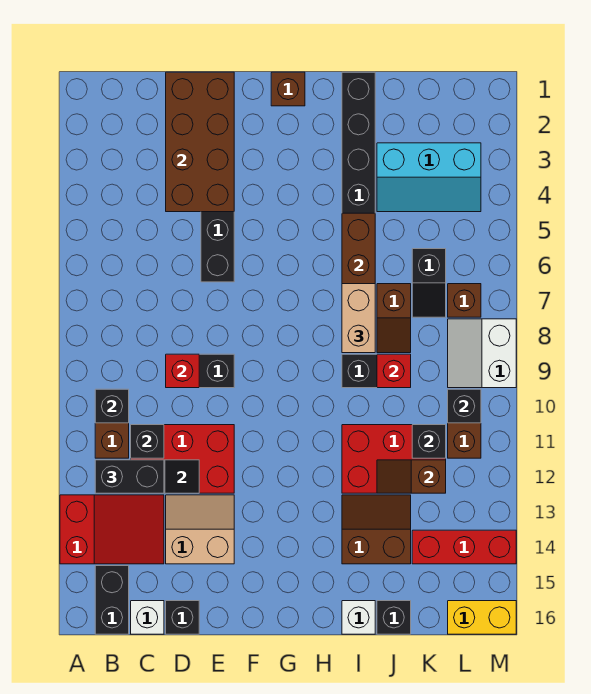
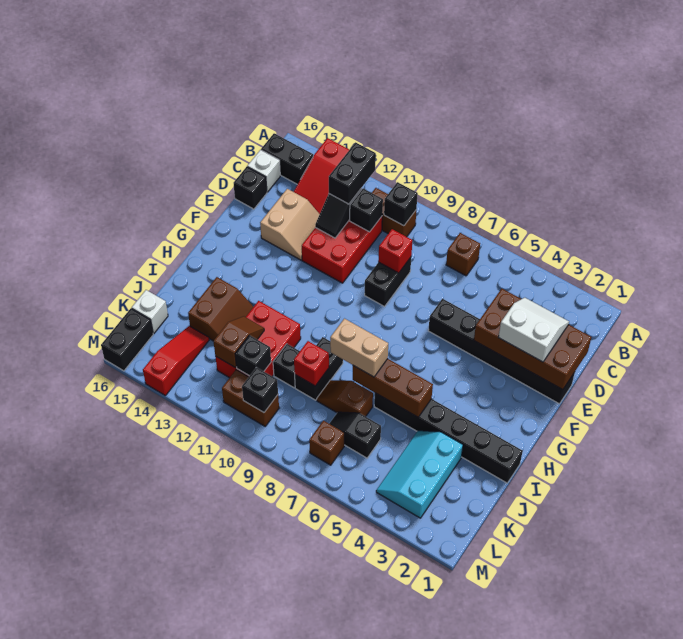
brown brick G1 level 1 -> brown brick B7 level 1
white brick I16 level 1 -> white brick K16 level 1
black brick J16 level 1 -> black brick J10 level 1
red brick K14:M14 level 1 -> red slope K14:M14 level 1 top M
white slope L8:M9 level 1 top M -> white slope D2:E3 level 3 top E
yellow brick L16:M16 level 1 -> black brick L16:M16 level 1

